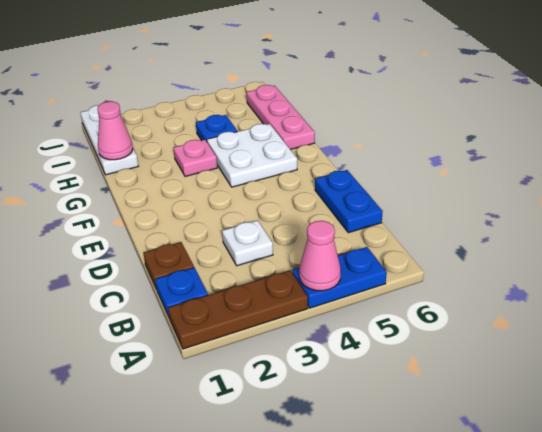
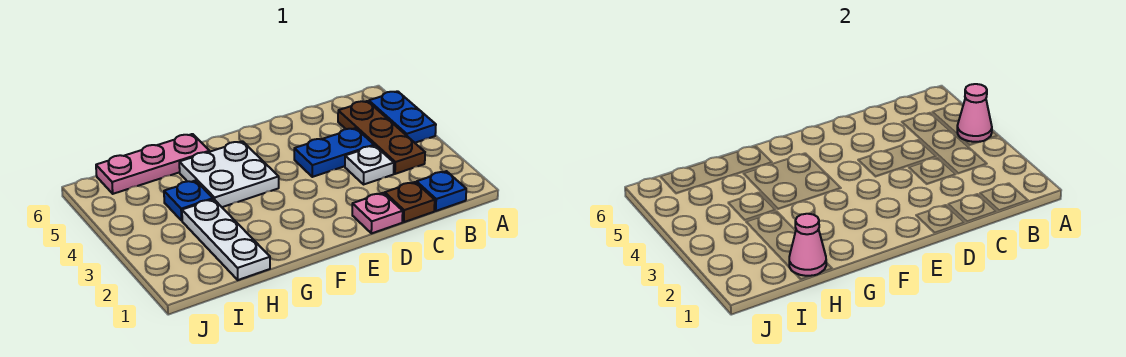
brown plate A1:A3 level 1 -> brown plate B3:B5 level 1
blue plate C6:D6 level 1 -> blue plate C4:D4 level 1
pink plate G3 level 1 -> pink plate D1 level 1
white plate H1:J1 level 1 -> white plate H1:H3 level 1

